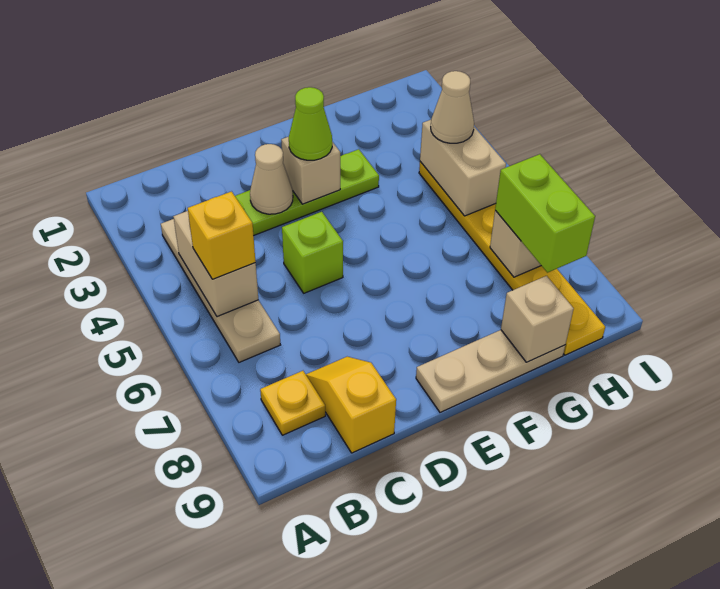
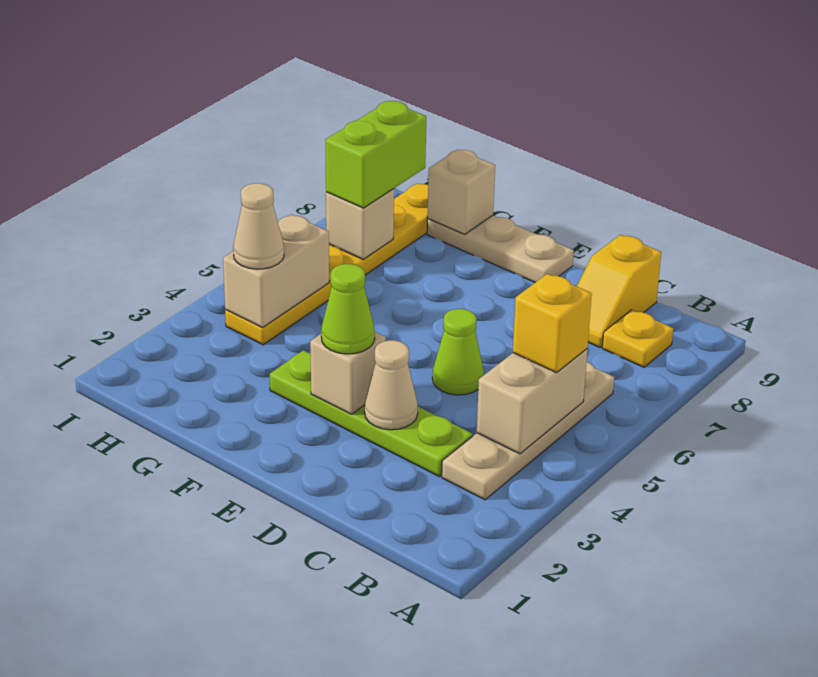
lime brick D5 level 1 -> lime cone D5 level 1

